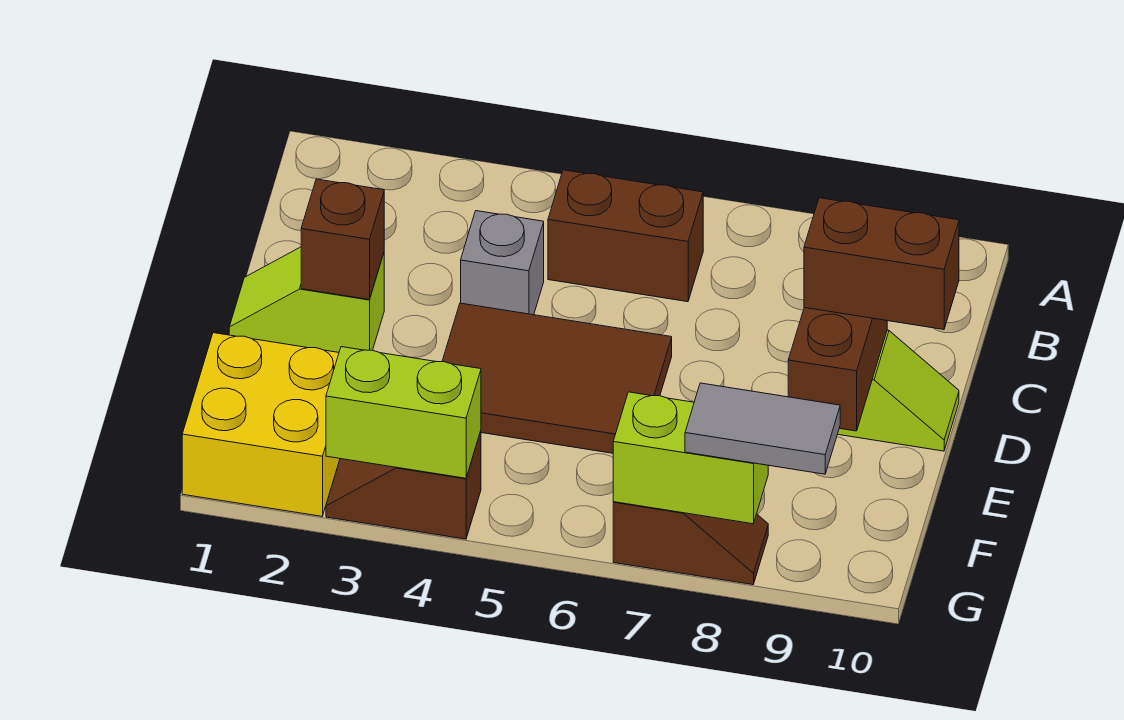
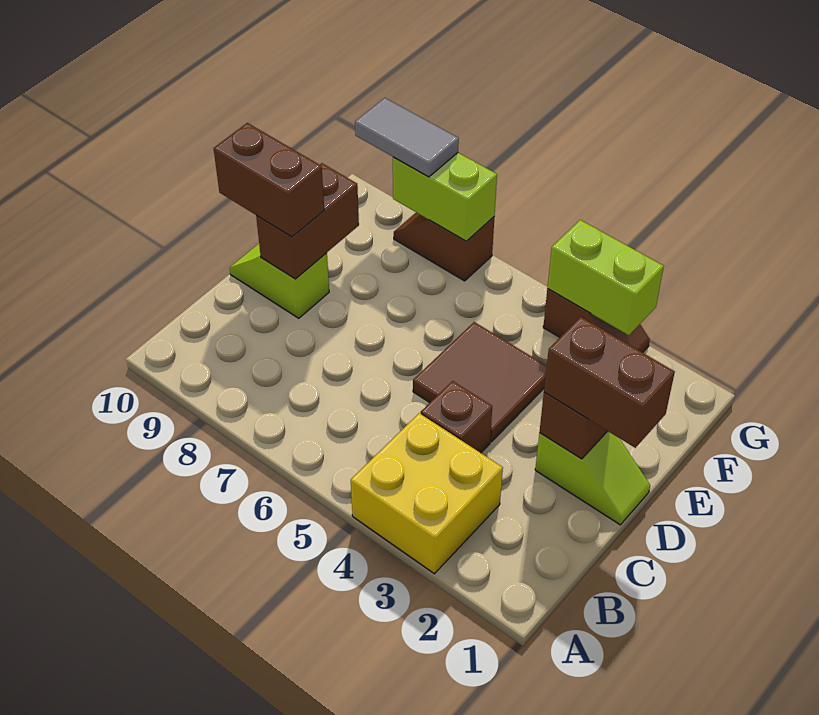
brown brick B5:B6 level 1 -> brown brick D1:D2 level 3
grey brick C4 level 1 -> brown brick C4 level 1
brown tile D4:E6 level 1 -> brown tile D4:E5 level 1
yellow brick F1:G2 level 1 -> yellow brick A3:B4 level 1

